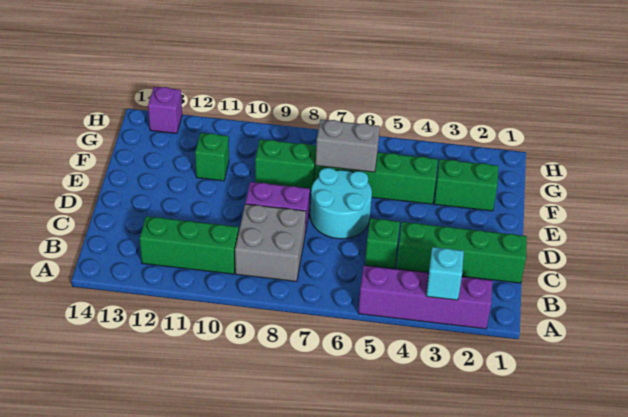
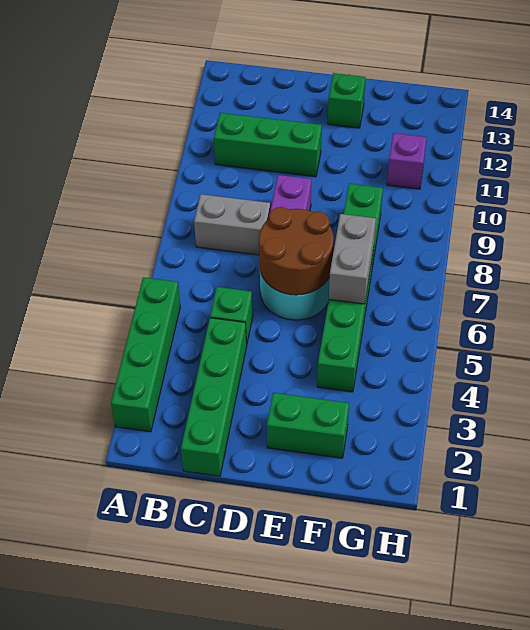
purple brick A2:A5 level 1 -> green brick A2:A5 level 1
cyan brick A3 level 2 -> none
grey brick B8:C9 level 1 -> grey brick B8:C8 level 1
green brick B10:B12 level 1 -> green brick B11:D11 level 1
none -> brown round brick D6:E7 level 2
green brick F2:F3 level 1 -> green brick E2:F2 level 1
green brick F11 level 1 -> green brick E13 level 1
purple brick H13 level 1 -> purple brick G11 level 1

